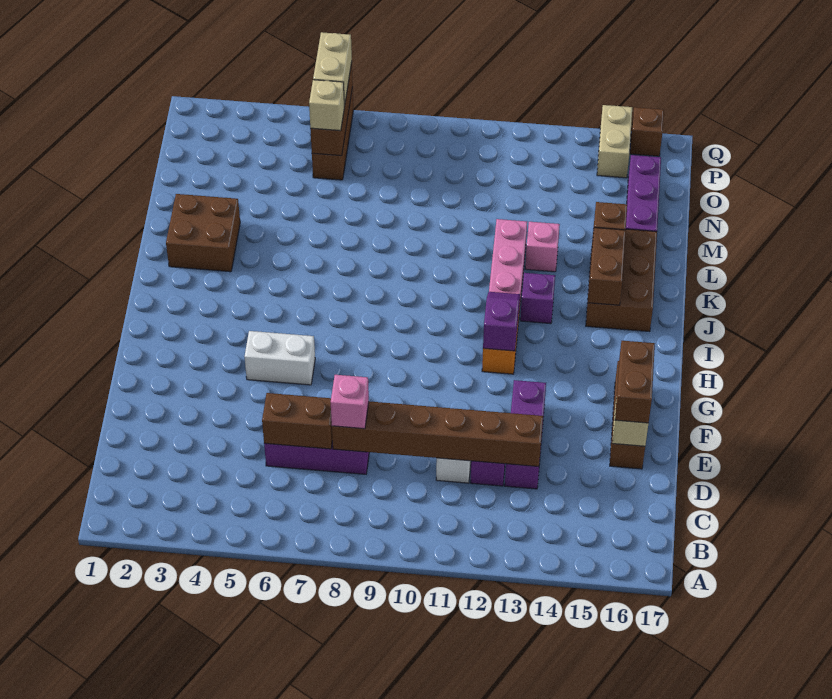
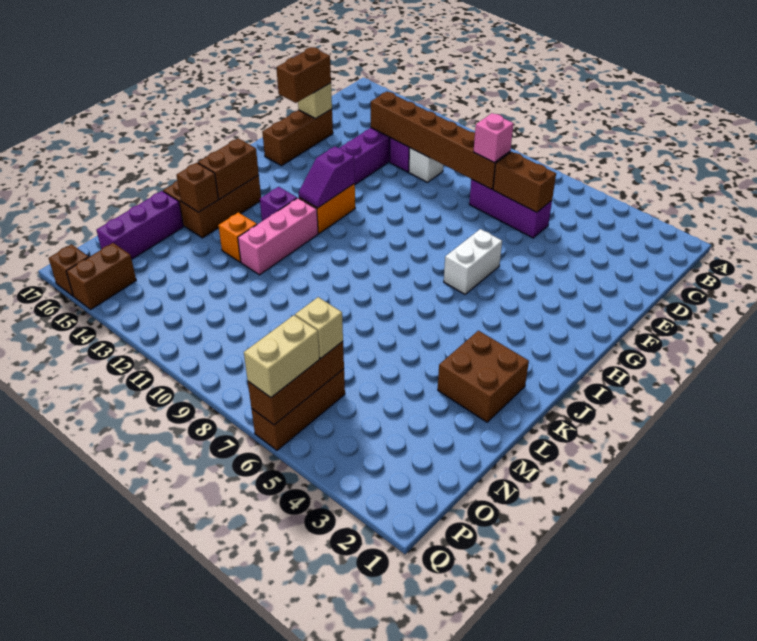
white brick G5:G6 level 1 -> white brick G6:H6 level 1
pink brick L13 level 1 -> orange brick L13 level 1
tan brick P15:Q15 level 1 -> brown brick P15:Q15 level 1

